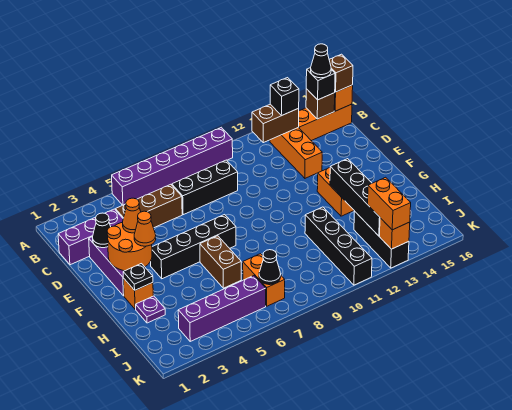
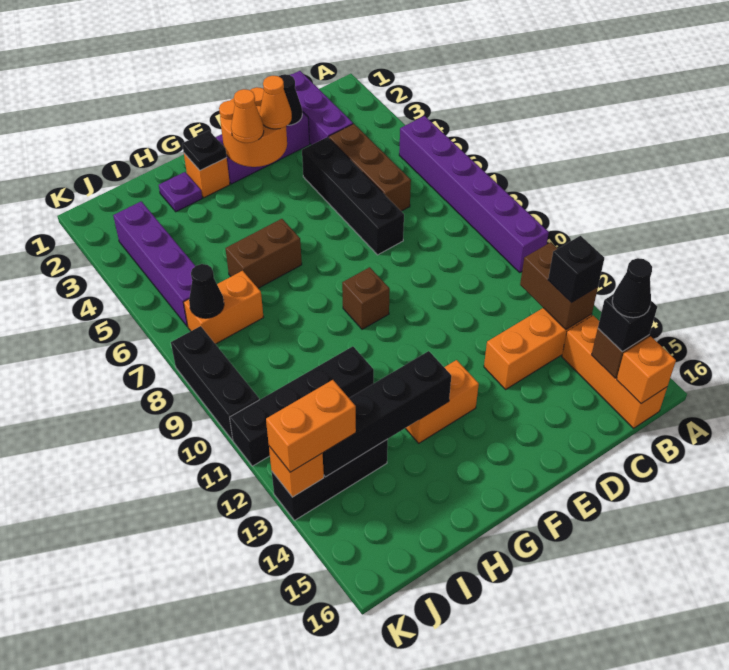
brown brick B16 level 3 -> brown brick F9 level 1
black brick C7:C9 level 1 -> black brick K8:K10 level 1
black brick F4:F7 level 1 -> black brick D4:D7 level 1

